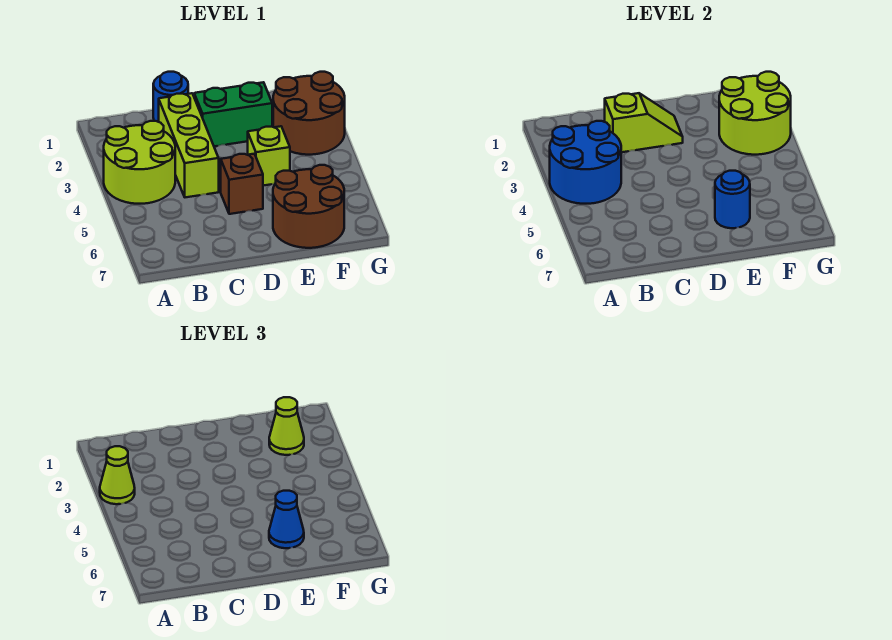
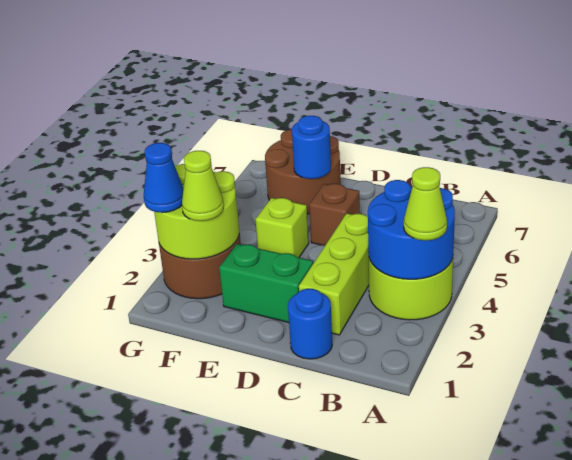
lime slope C2:D2 level 2 top C -> none
blue cone E6 level 3 -> blue cone G2 level 3

